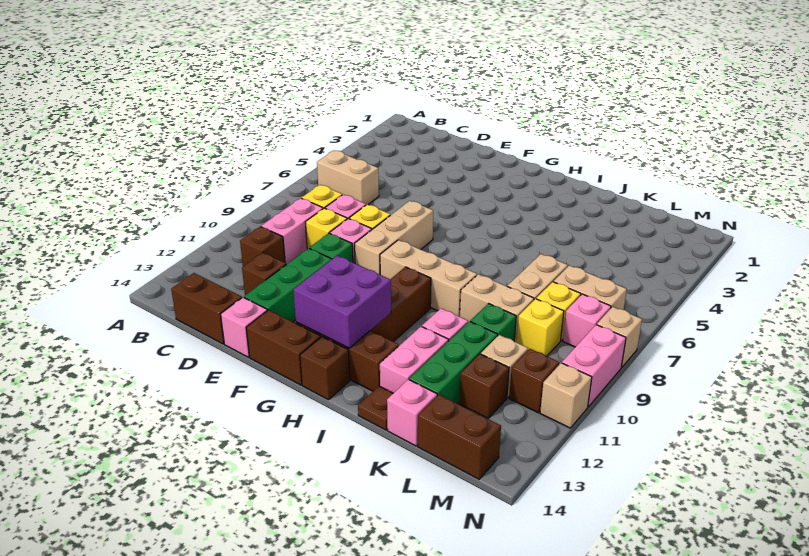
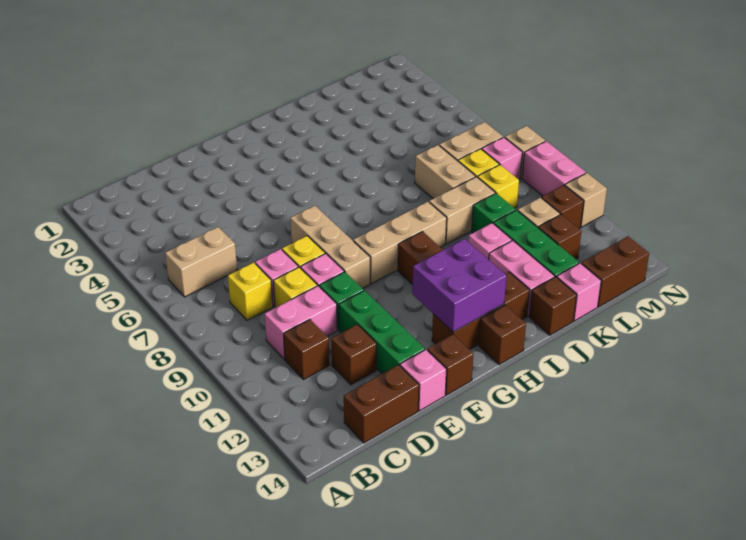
pink brick C9:C10 level 1 -> pink brick C10:D10 level 1
brown brick F14:G14 level 1 -> brown brick F14 level 1
brown plate J14 level 1 -> brown brick J14 level 1

